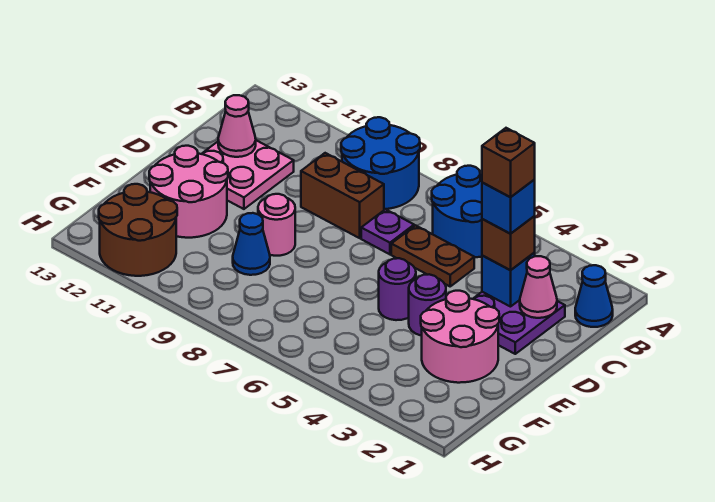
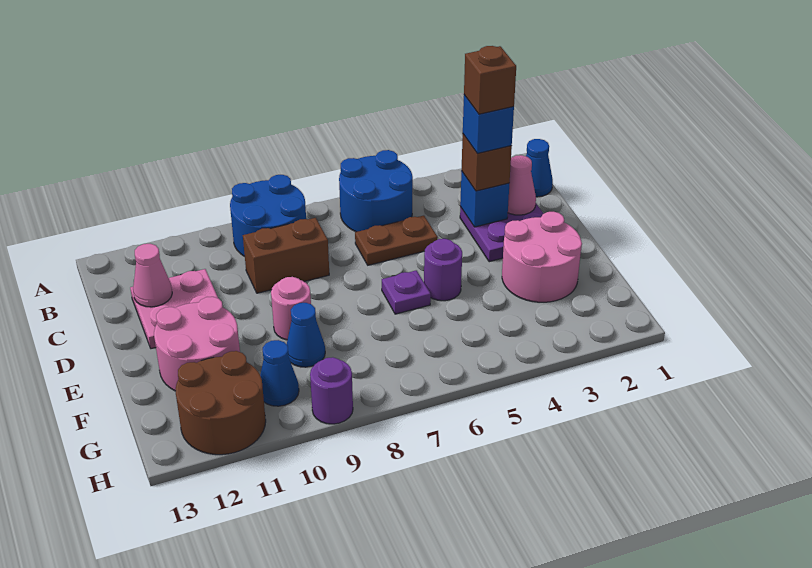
purple plate C7 level 1 -> purple plate E6 level 1
purple round brick E4 level 1 -> purple round brick H9 level 1
none -> blue cone G10 level 1

